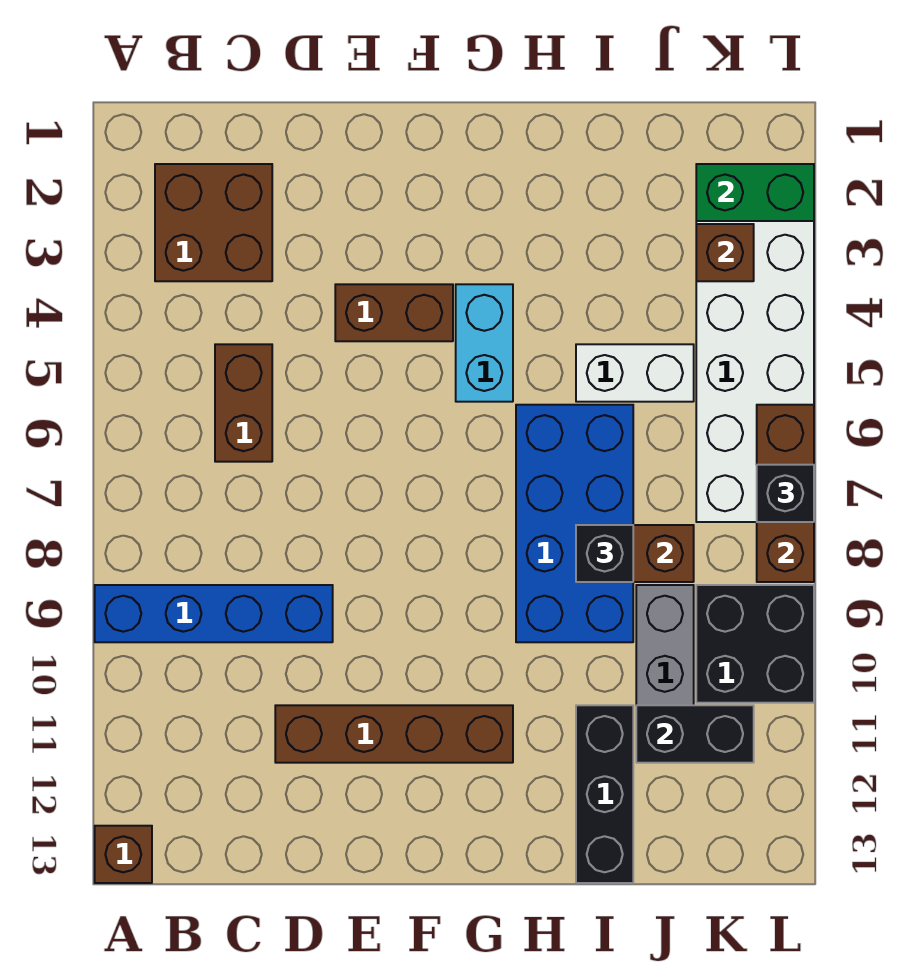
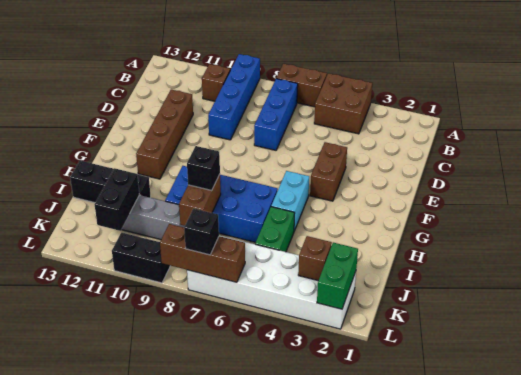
brown brick A13 level 1 -> brown brick B10 level 1
brown brick B2:C3 level 1 -> brown brick A4:B5 level 1
none -> blue brick B7:D7 level 1
brown brick C5:C6 level 1 -> brown brick A6:A7 level 1
cyan brick G4:G5 level 1 -> cyan brick G5:H5 level 1
white brick I5:J5 level 1 -> green brick I5:J5 level 1
black brick K9:L10 level 1 -> black brick L9:L10 level 1

